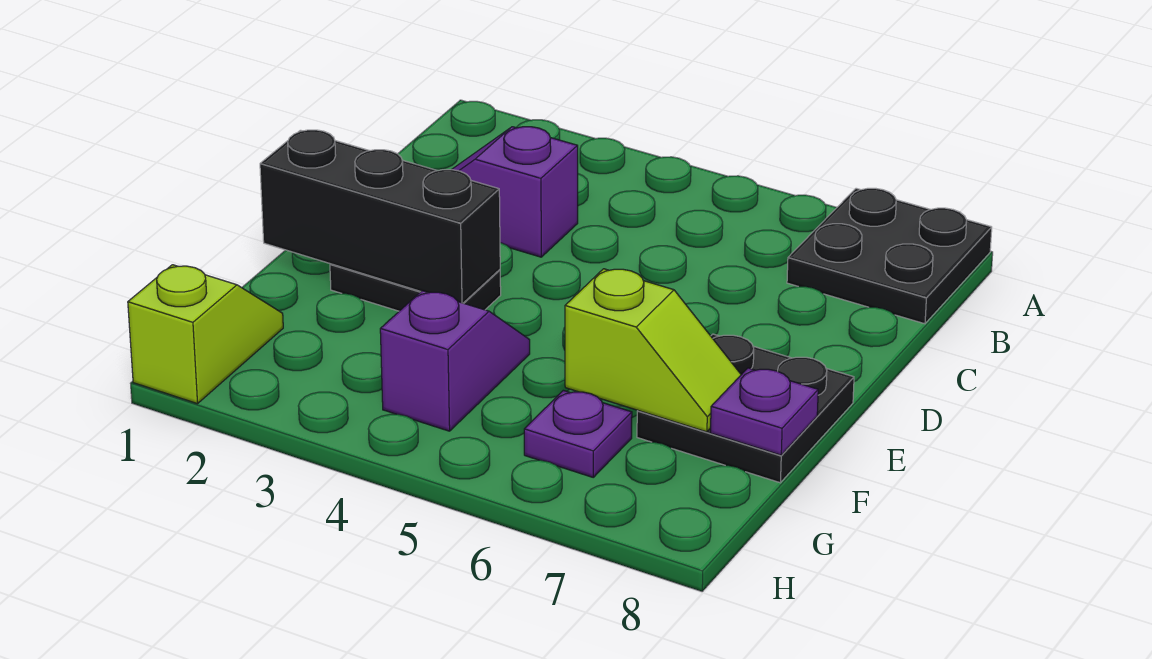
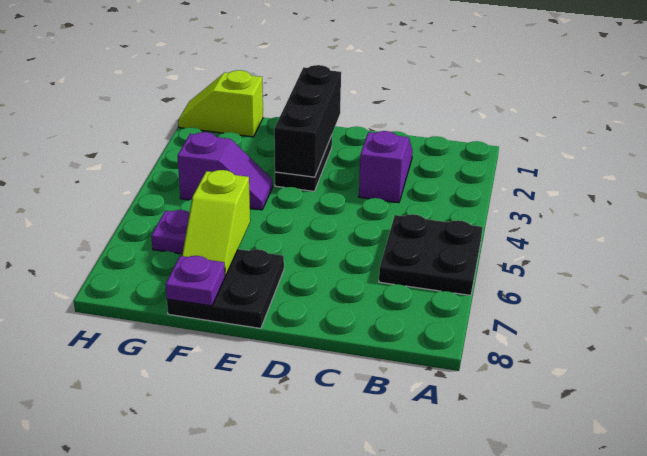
black plate A7:B8 level 1 -> black plate A5:B6 level 1
lime slope G1:H1 level 1 top H -> lime slope G1:H1 level 1 top G

